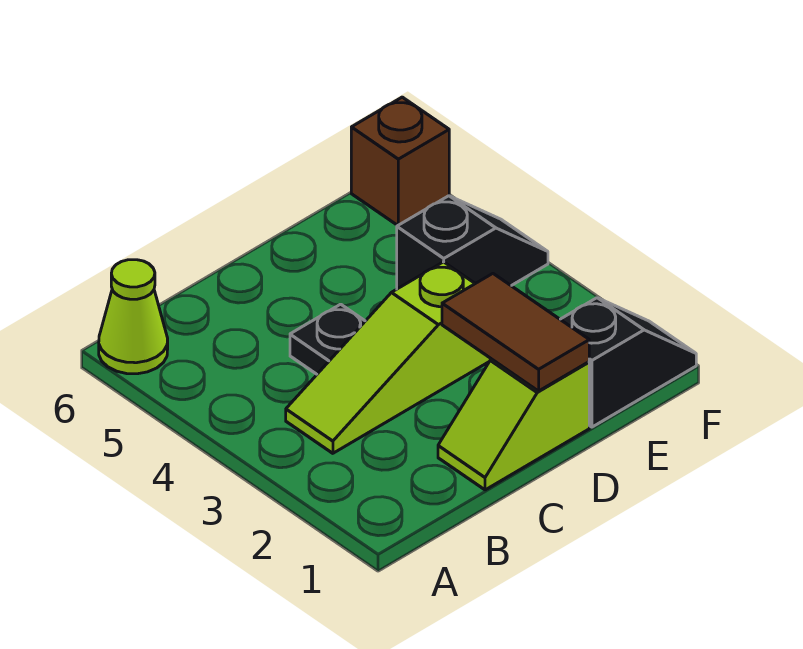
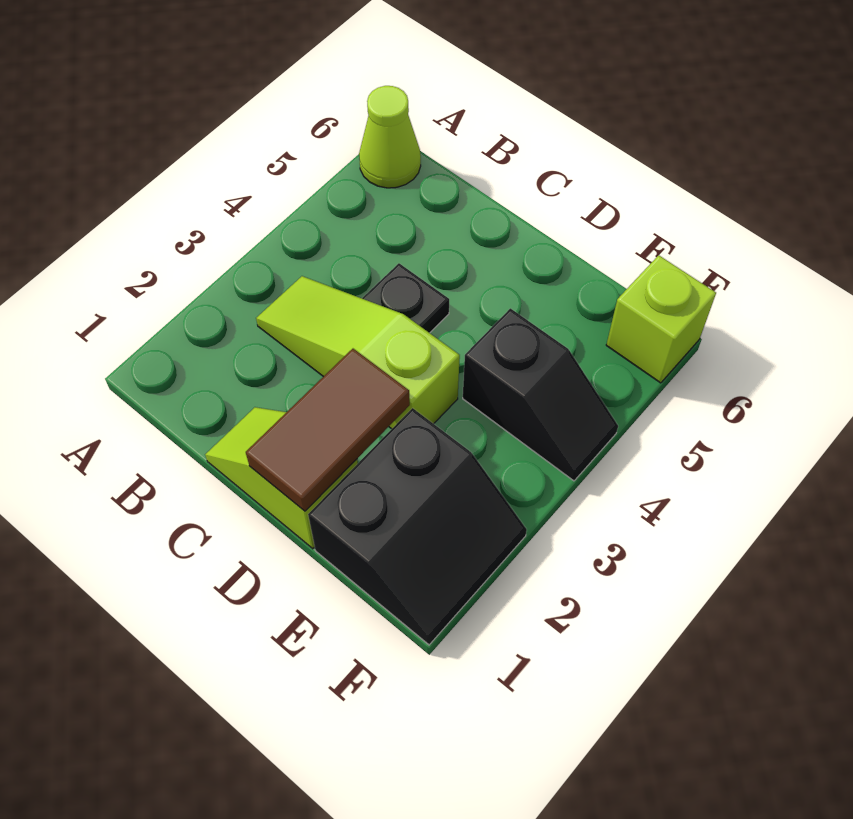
black slope E1:F1 level 1 top E -> black slope E1:F2 level 1 top E
brown brick F6 level 1 -> lime brick F6 level 1

